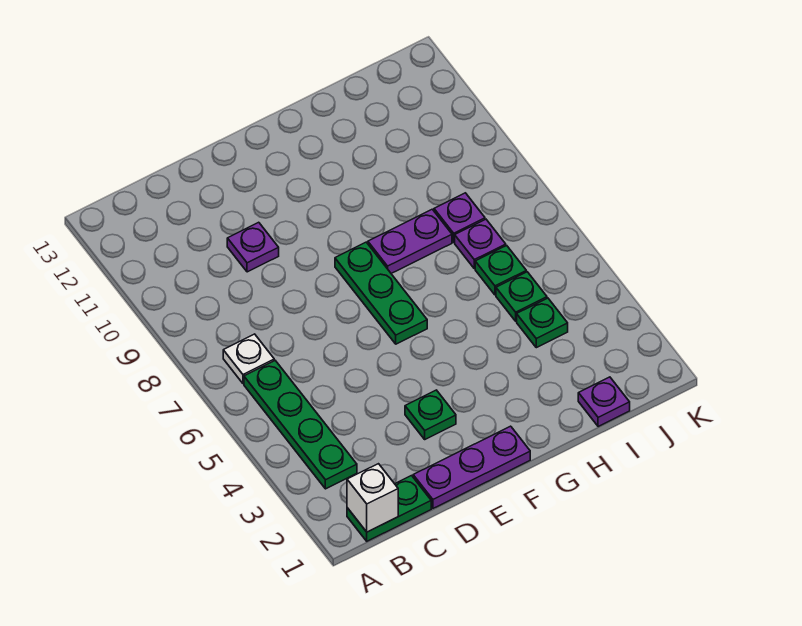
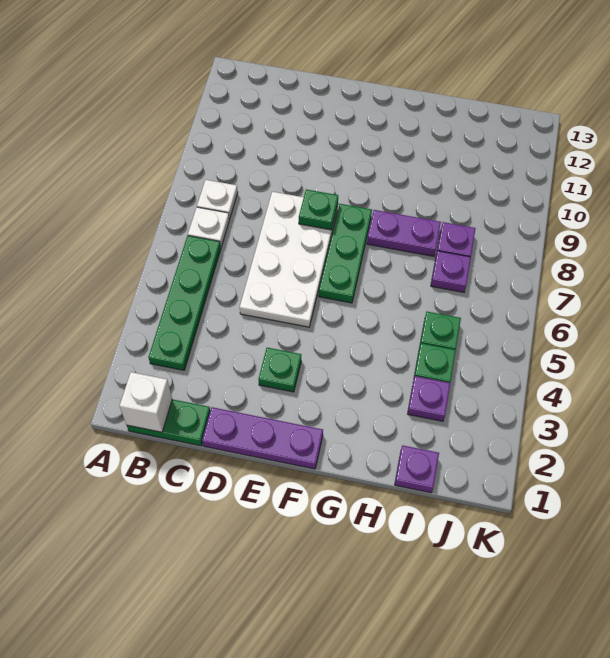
none -> white plate B8 level 1
none -> white plate D5:E8 level 1
purple plate D10 level 1 -> purple plate I3 level 1
green plate I6 level 1 -> green plate E8 level 2

